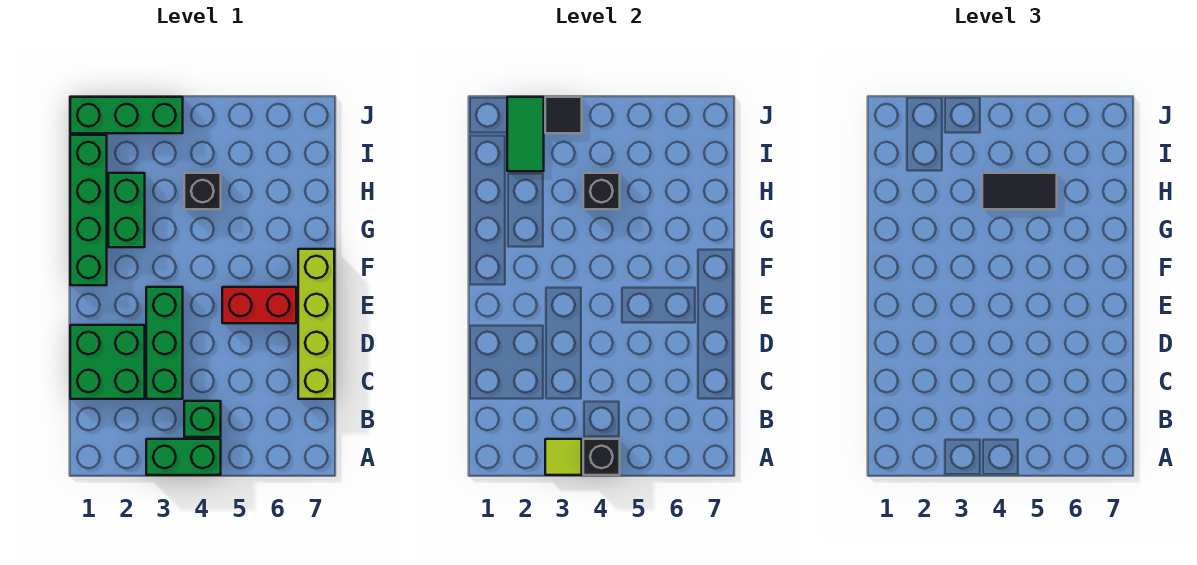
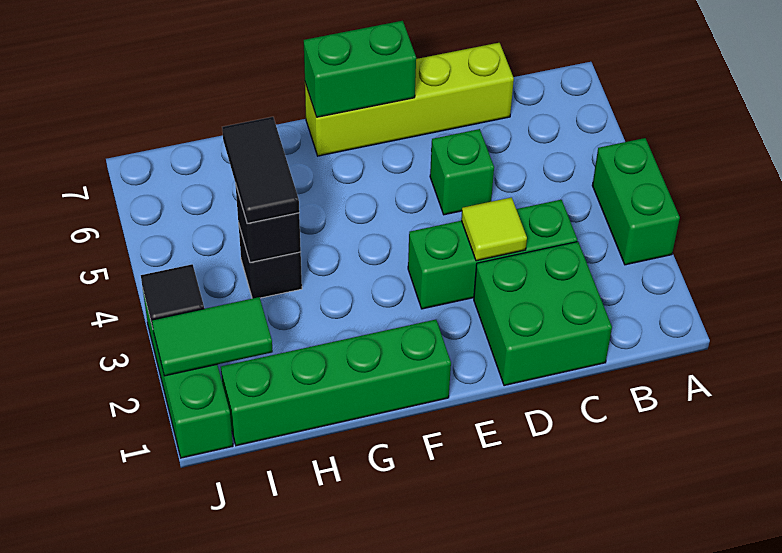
lime tile A3 level 2 -> lime tile D3 level 2
black brick A4 level 2 -> none
green brick B4 level 1 -> green brick D5 level 1
red brick E5:E6 level 1 -> none
green brick G2:H2 level 1 -> green brick E7:F7 level 2

